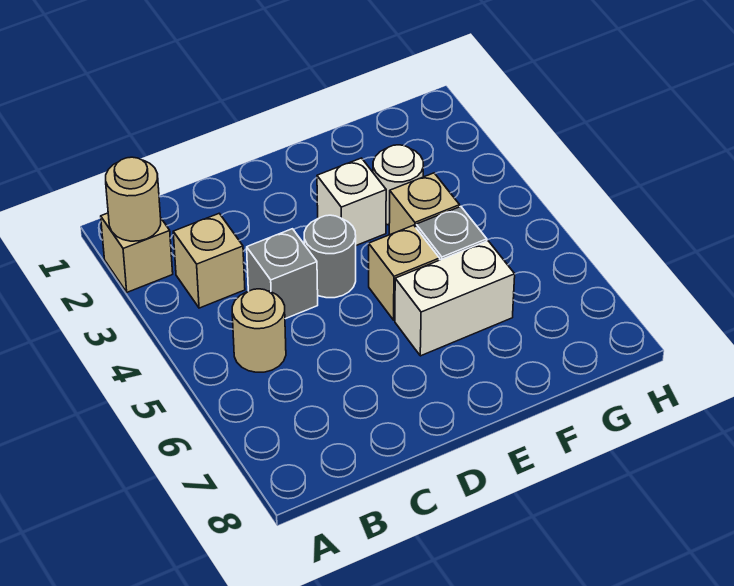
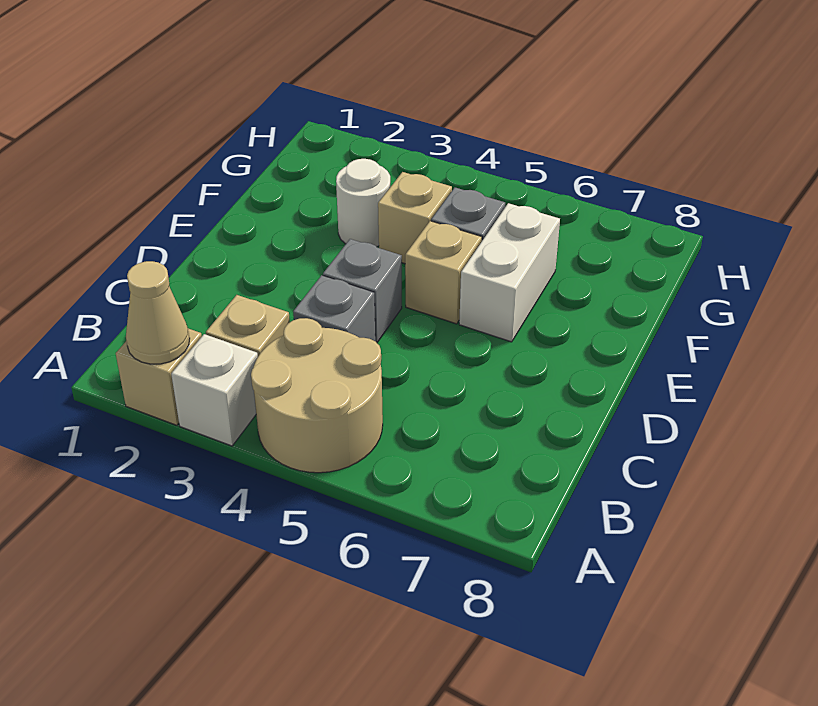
tan round brick A2 level 2 -> tan cone A2 level 2
tan round brick B5 level 1 -> tan round brick A4:B5 level 1
grey round brick D4 level 1 -> grey brick D4 level 1
white brick E3 level 1 -> white brick A3 level 1

